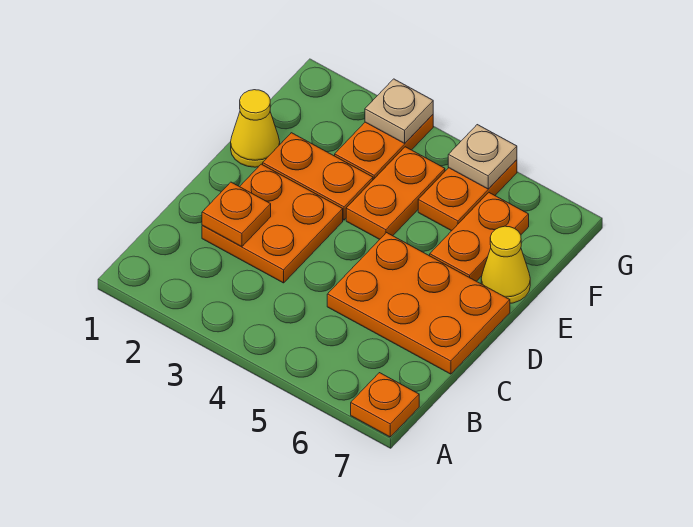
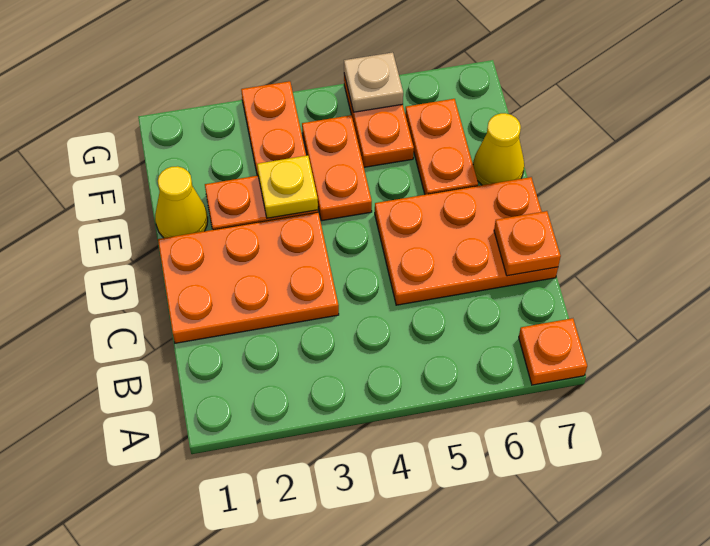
orange plate C2:D3 level 1 -> orange plate C1:D3 level 1
orange plate C2 level 2 -> orange plate C7 level 2
none -> yellow plate E3 level 2
tan plate G3 level 2 -> none

